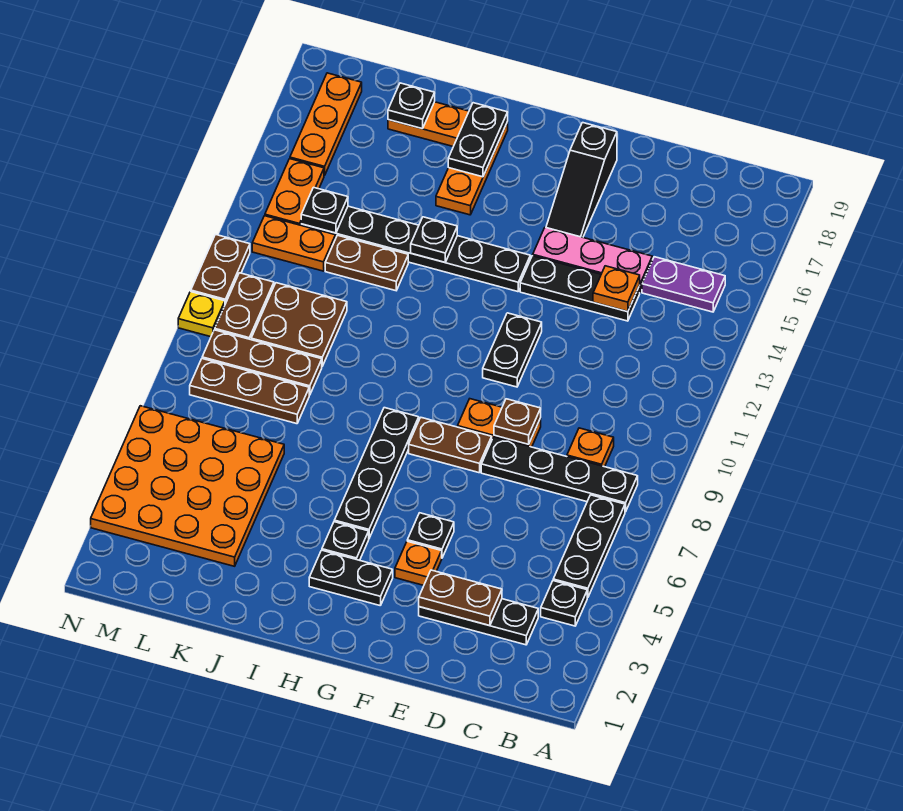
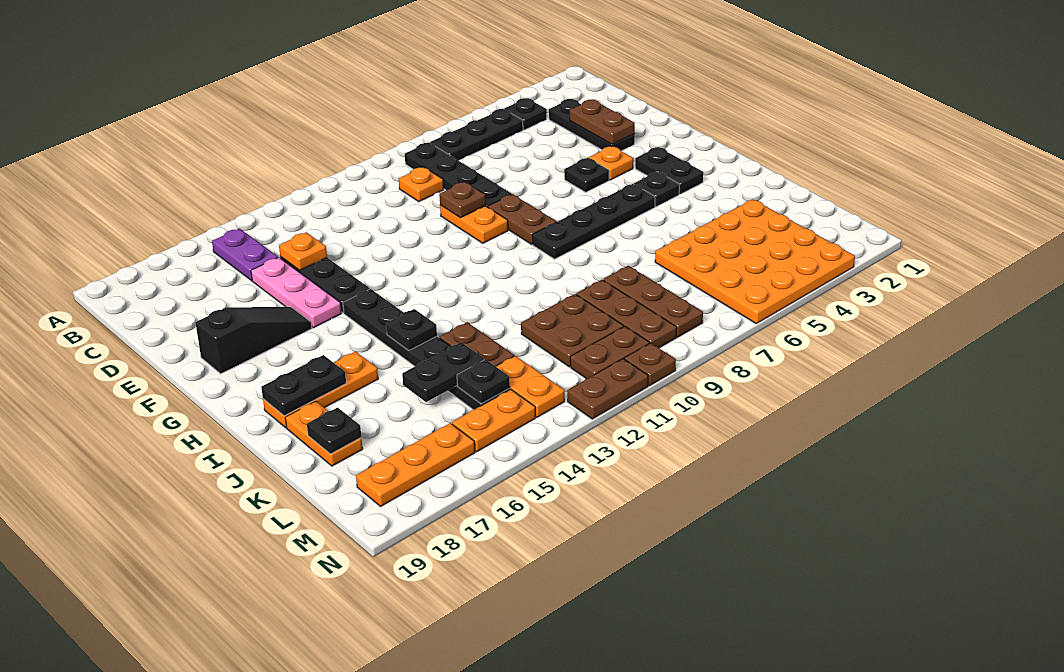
black plate F11:F12 level 1 -> black plate K14:K15 level 2
yellow plate N10 level 1 -> brown plate N10 level 1

